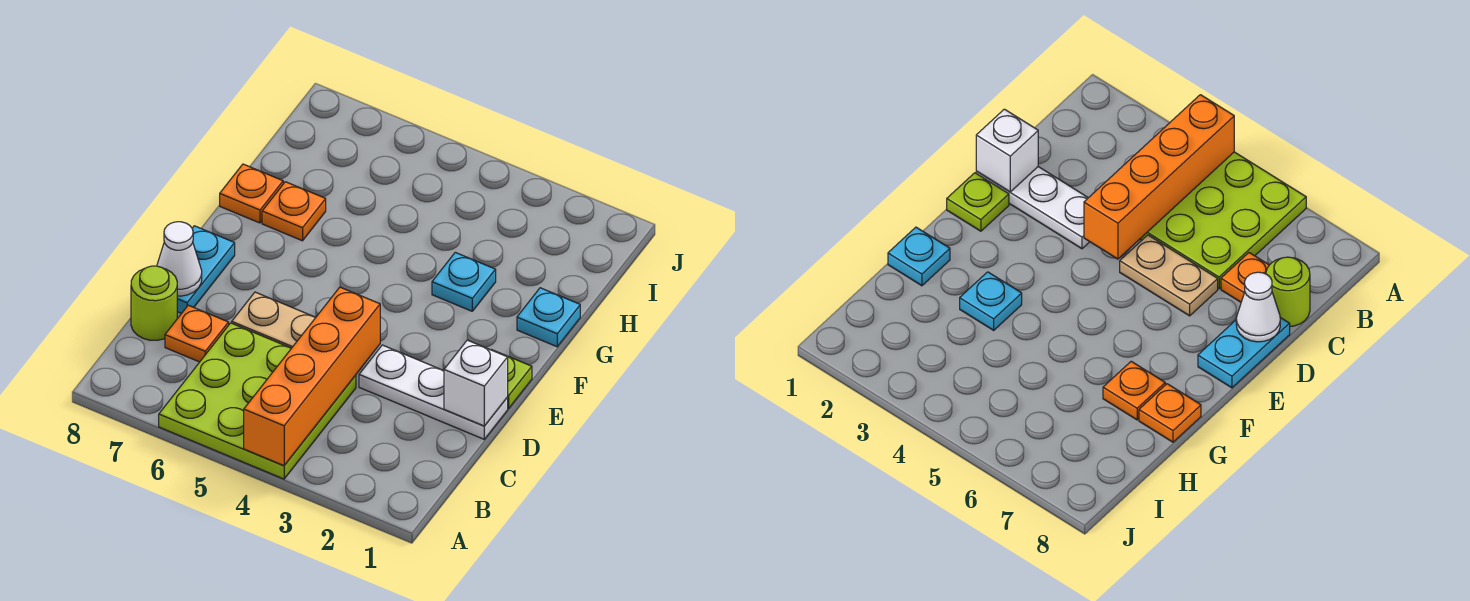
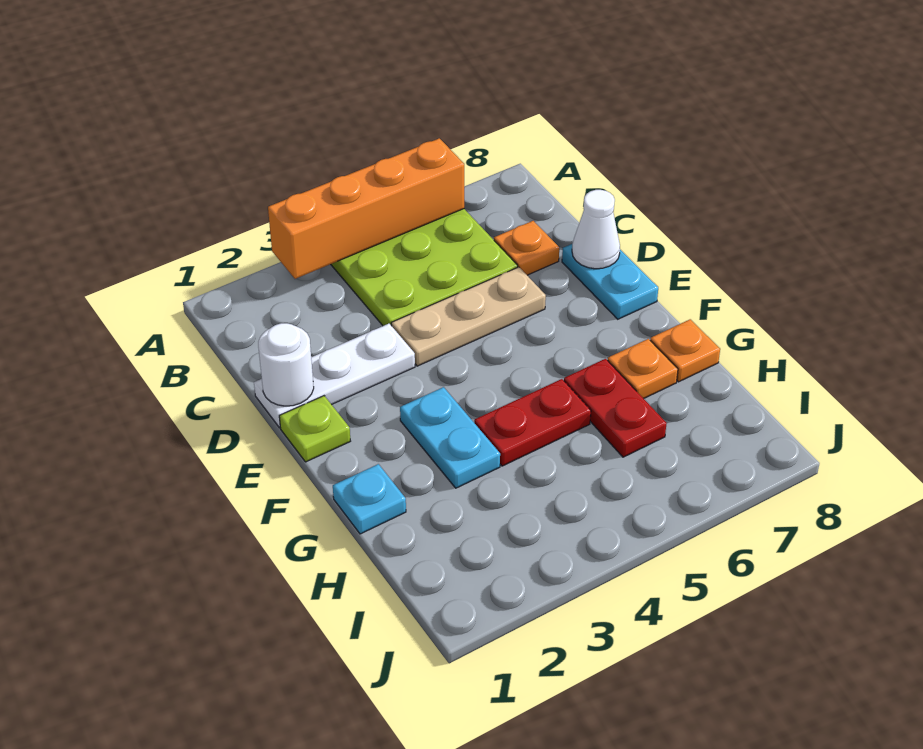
orange brick A4:D4 level 2 -> orange brick A3:A6 level 2
lime round brick C8 level 1 -> none
white brick D1 level 2 -> white round brick D1 level 2
tan plate D5:D6 level 1 -> tan plate D4:D6 level 1
cyan plate G3 level 1 -> cyan plate F3:G3 level 1
none -> red plate G4:G5 level 1
none -> red plate G6:H6 level 1

